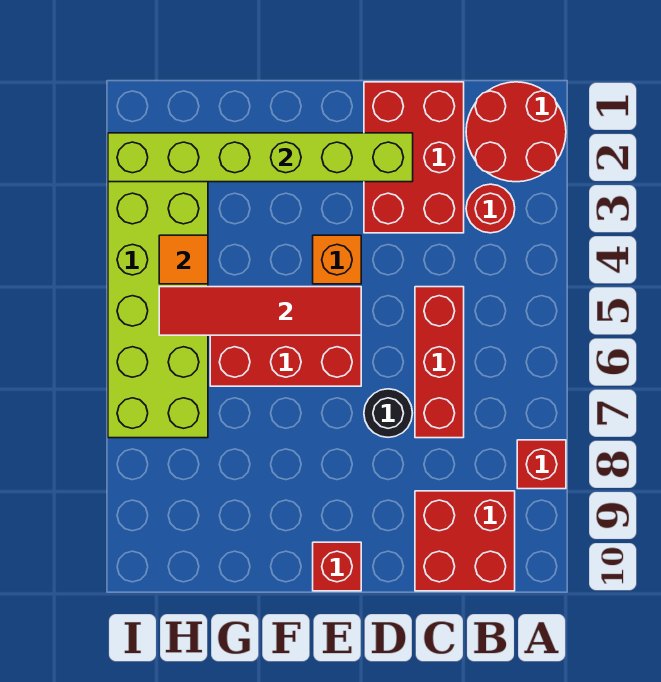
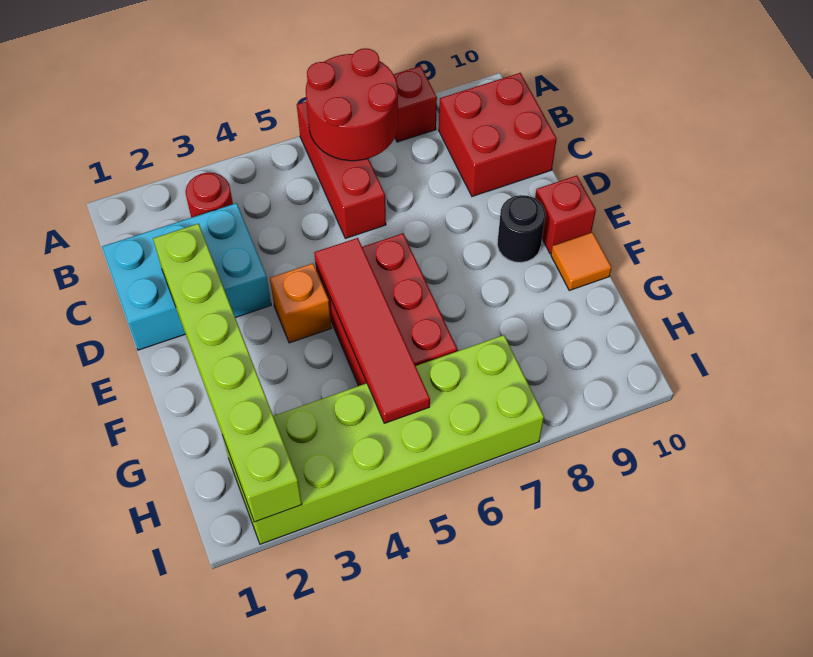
red round brick A1:B2 level 1 -> red round brick A6:B7 level 2
red brick C1:D3 level 1 -> cyan brick C1:D3 level 1
red brick C5:C7 level 1 -> red brick A6:C6 level 1
black round brick D7 level 1 -> black round brick E9 level 1
orange tile H4 level 2 -> orange tile F10 level 1

